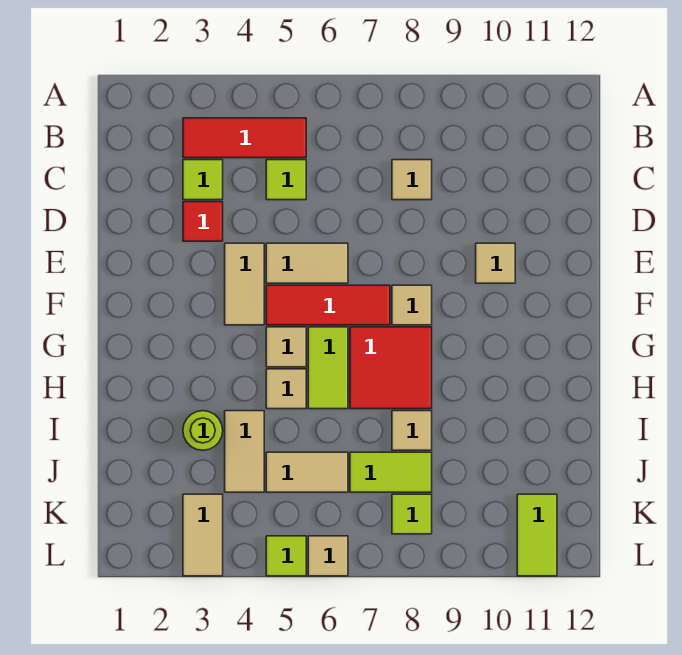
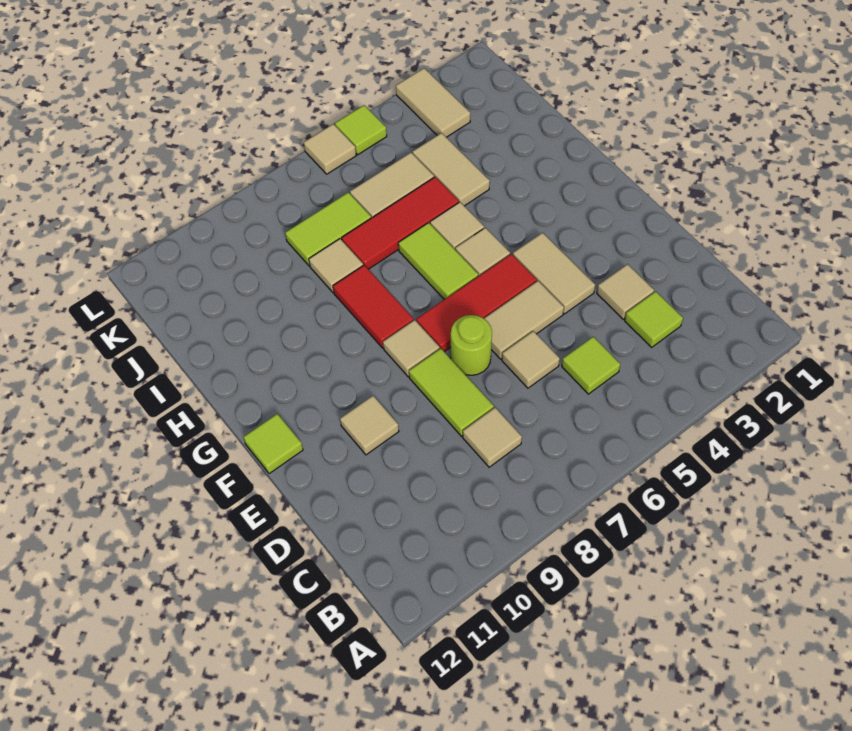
red tile B3:B5 level 1 -> red tile I5:I7 level 1
red tile D3 level 1 -> tan tile D3 level 1
none -> tan tile D6 level 1
red tile G7:H8 level 1 -> red tile G8:H8 level 1
lime round brick I3 level 1 -> lime round brick E7 level 1
lime tile K8 level 1 -> lime tile F12 level 1
lime tile K11:L11 level 1 -> lime tile D8:E8 level 1

